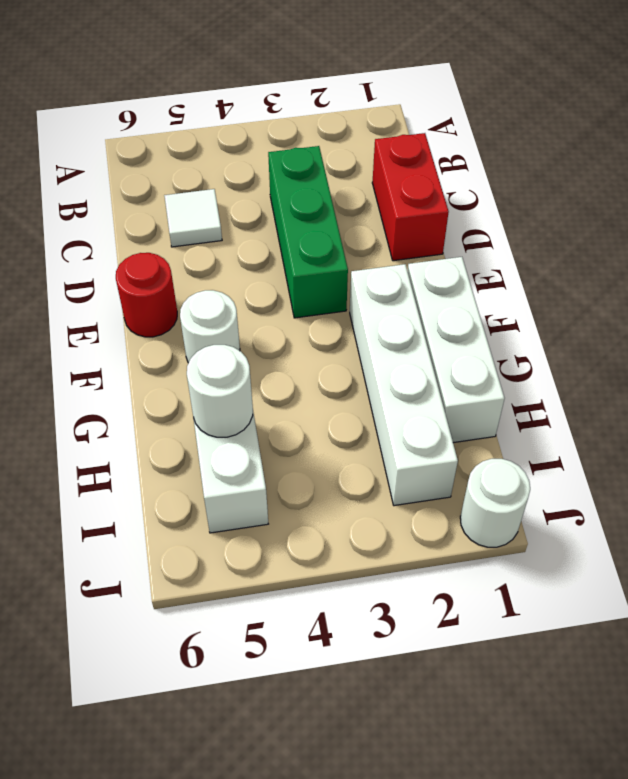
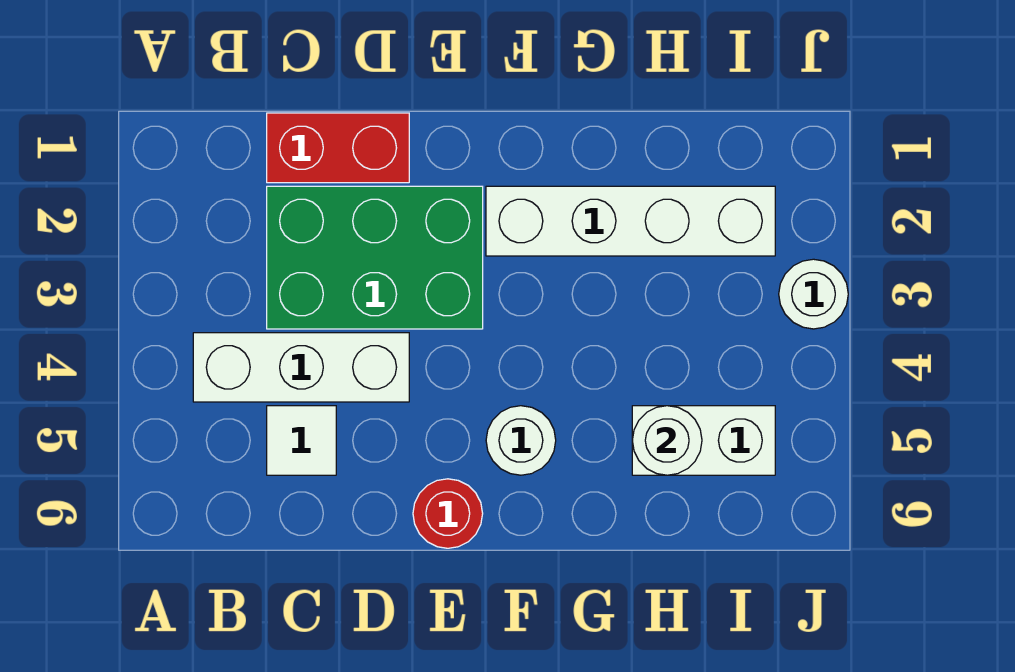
green brick C3:E3 level 1 -> green brick C2:E3 level 1
white brick F1:H1 level 1 -> white brick B4:D4 level 1
white round brick J1 level 1 -> white round brick J3 level 1

